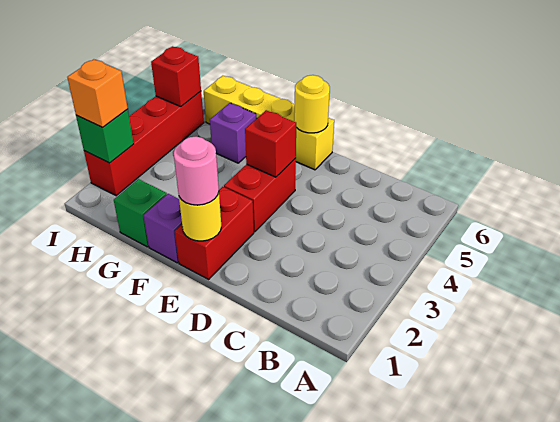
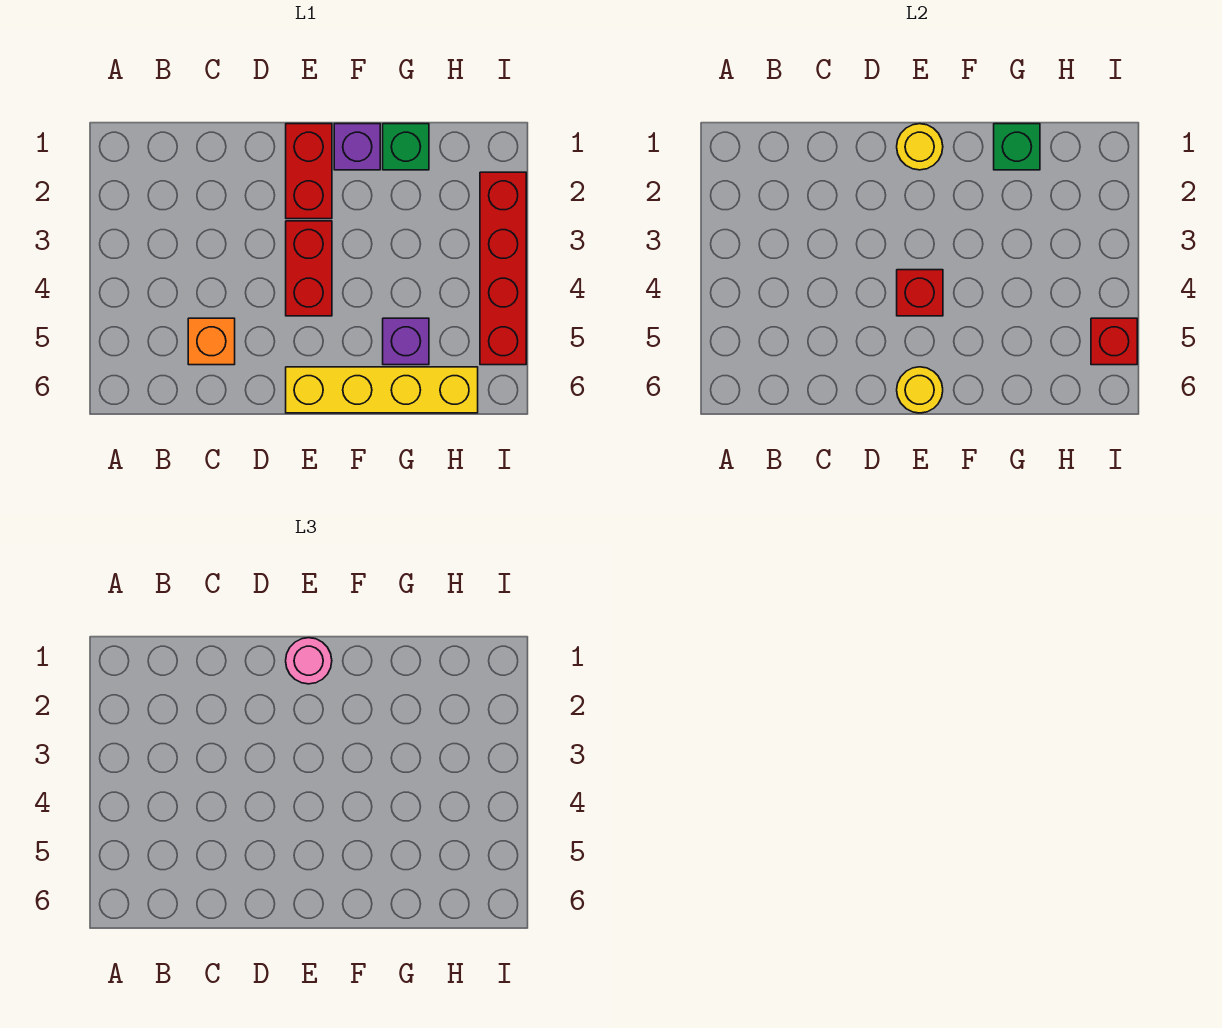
green brick I2 level 2 -> green brick G1 level 2
orange brick I2 level 3 -> orange brick C5 level 1

